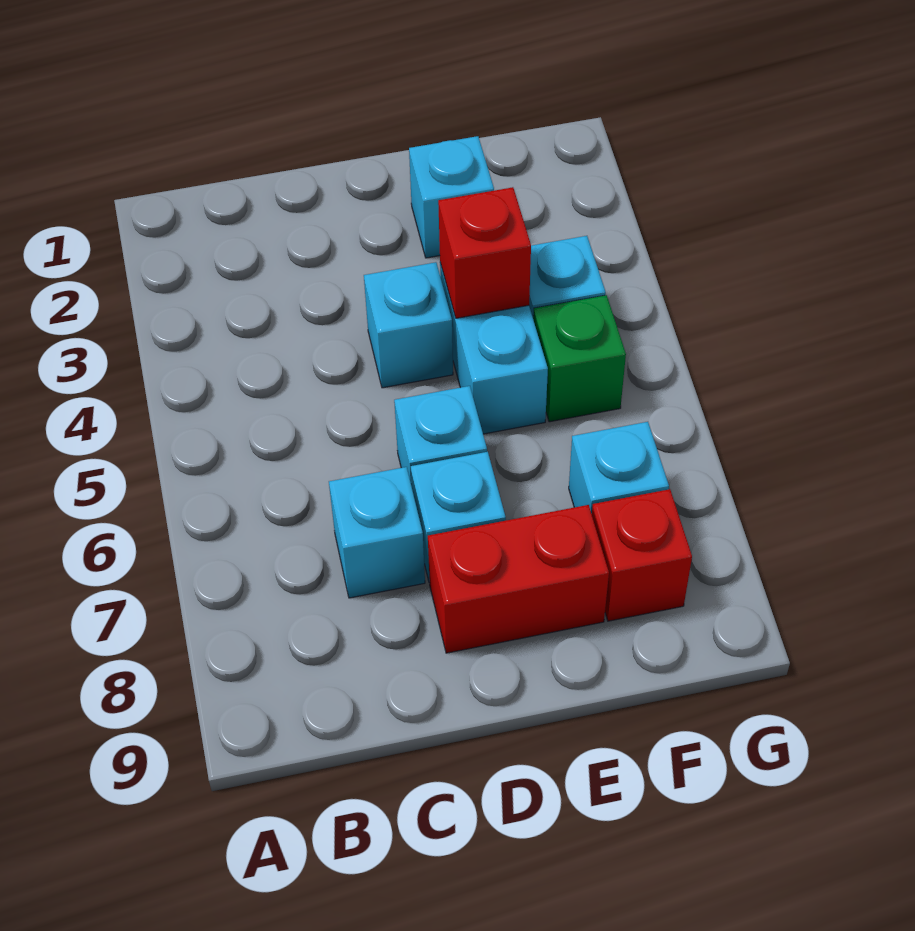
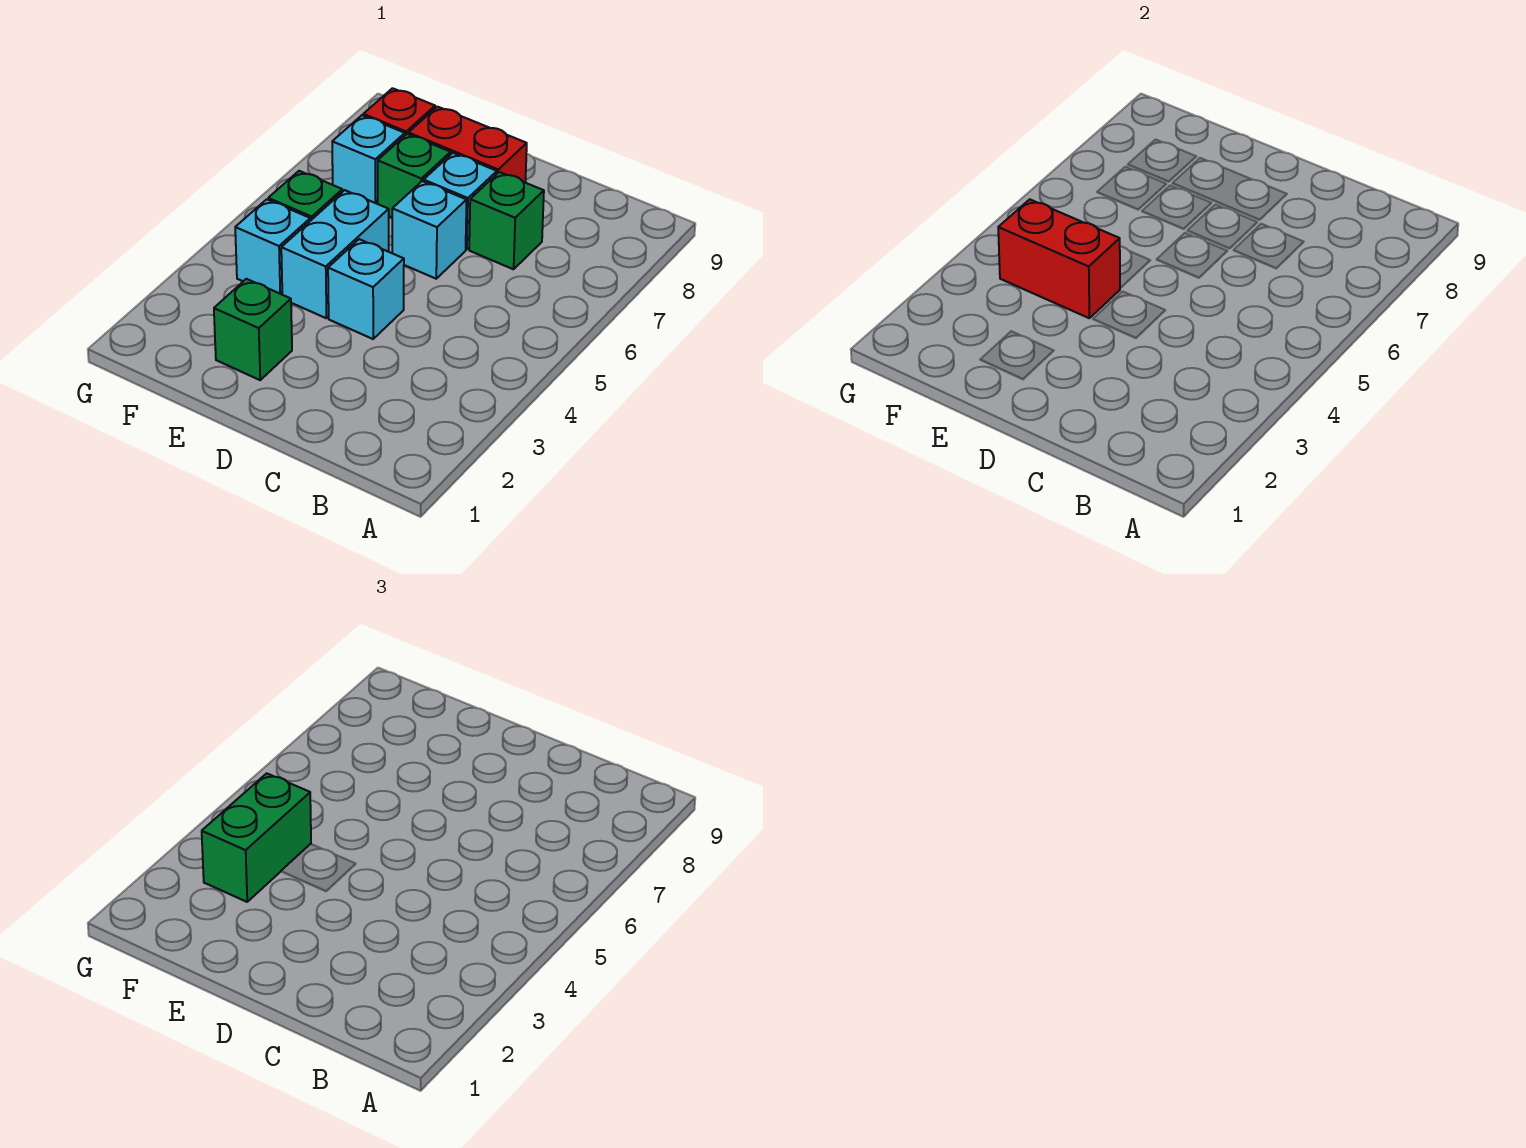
cyan brick C7 level 1 -> green brick C7 level 1
cyan brick E2 level 1 -> green brick E2 level 1
red brick E4 level 2 -> red brick E4:F4 level 2
none -> green brick E7 level 1
none -> green brick F3:F4 level 3

